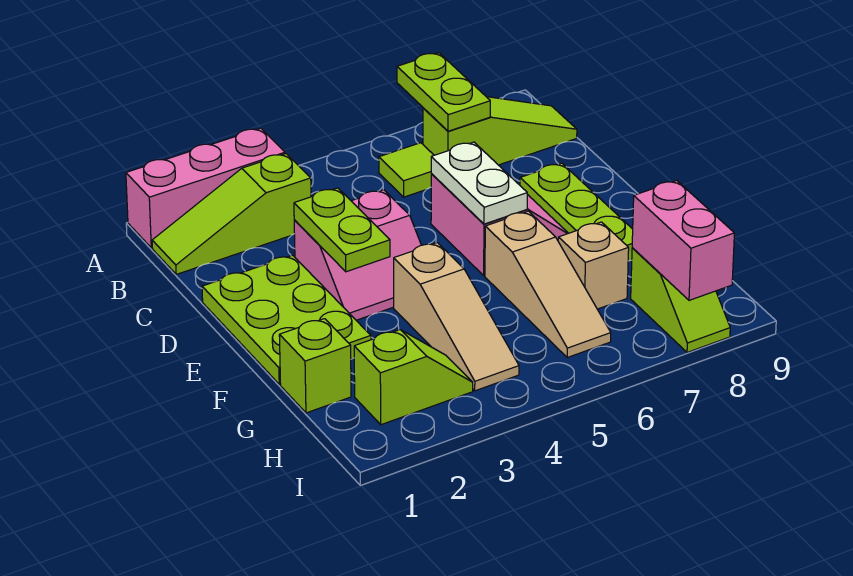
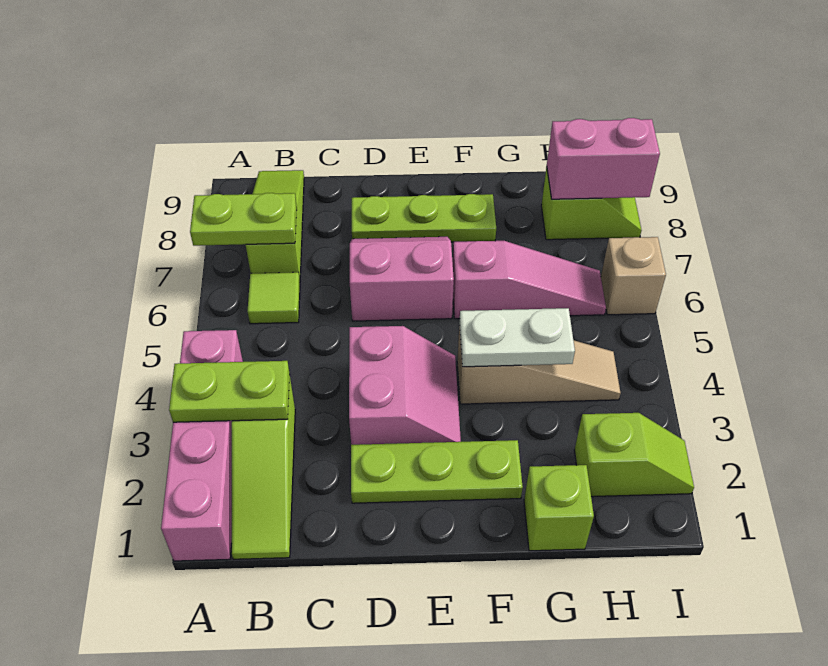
pink brick A1:A3 level 1 -> pink brick A1:A4 level 1
lime plate D1:F2 level 1 -> lime plate D2:F2 level 1
lime plate D3:E3 level 2 -> lime plate A3:B3 level 2
white plate D6:E6 level 2 -> white plate F4:G4 level 2
tan slope F6:H6 level 1 top F -> pink slope F6:H6 level 1 top F
tan brick G7 level 1 -> tan brick I6 level 1
lime slope H2:H3 level 1 top 2 -> lime slope H2:I2 level 1 top H

